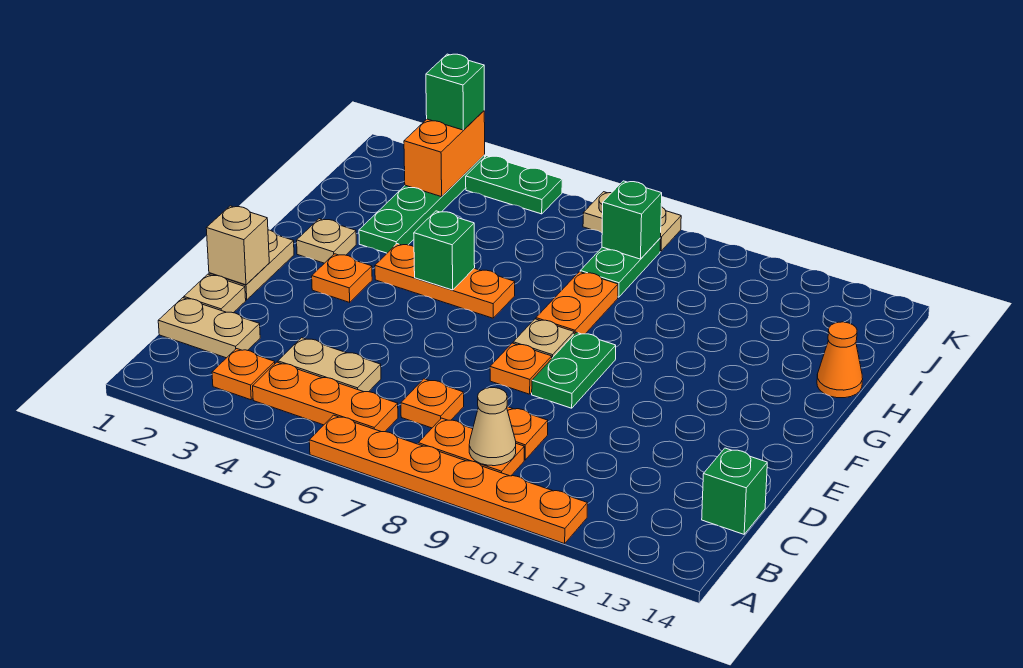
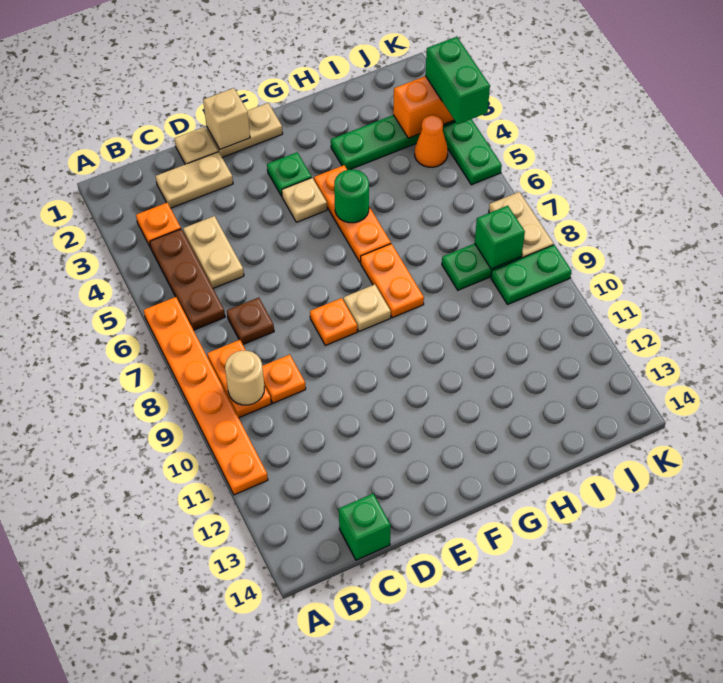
orange plate B4:B6 level 1 -> brown plate B4:B6 level 1
tan cone B9 level 2 -> tan round brick B9 level 2
tan plate C1:C2 level 1 -> tan plate C2:D2 level 1
orange plate C7 level 1 -> brown plate C7 level 1
green plate E9:F9 level 1 -> green plate J9:K9 level 1
orange plate F3 level 1 -> green plate F3 level 1
tan plate G2 level 1 -> tan plate F4 level 1
green brick G5 level 2 -> green round brick G5 level 2
orange plate G8:H8 level 1 -> orange plate G7:G8 level 1
orange cone H14 level 1 -> orange cone J4 level 1
green brick K3 level 3 -> green brick K3:K4 level 3

